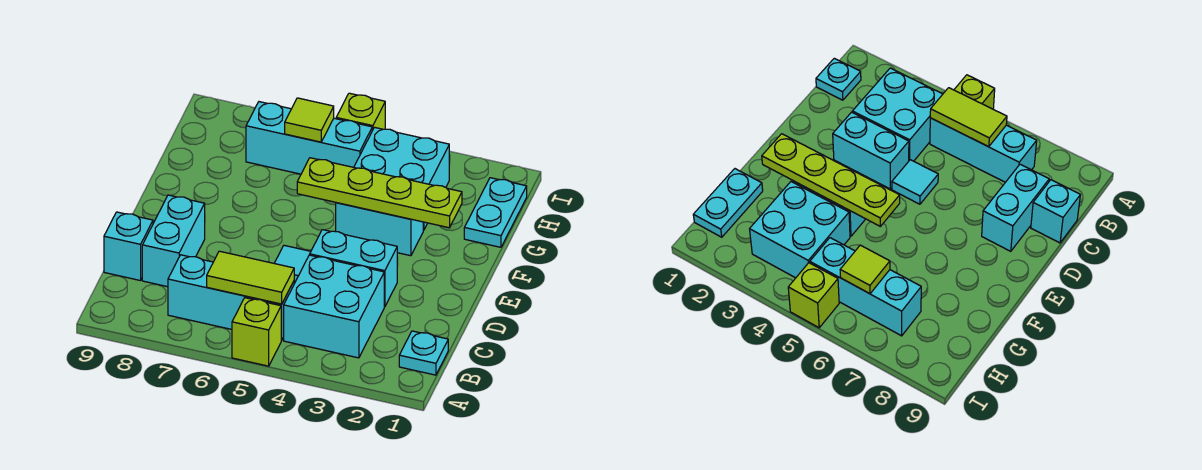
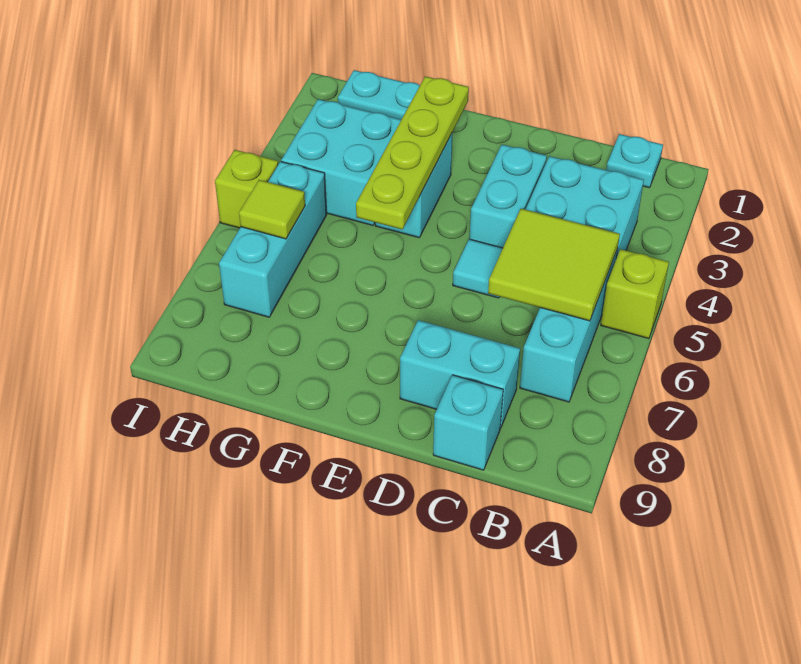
lime tile B5:B6 level 2 -> lime tile B5:C6 level 2

